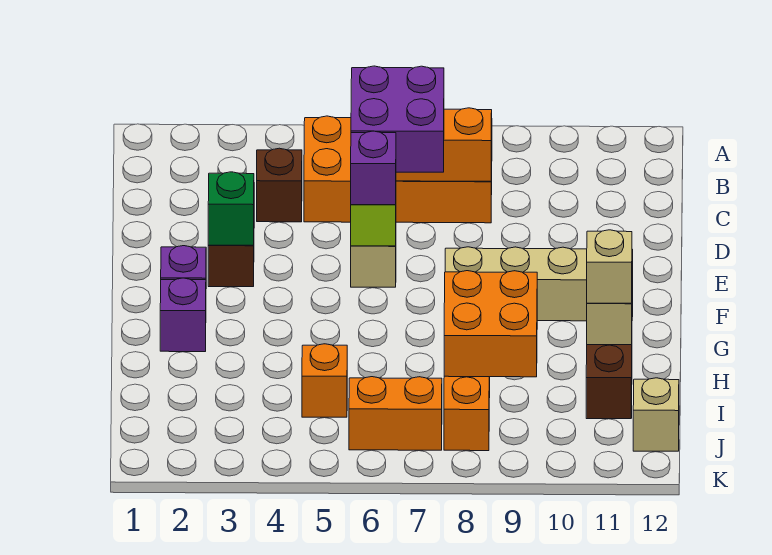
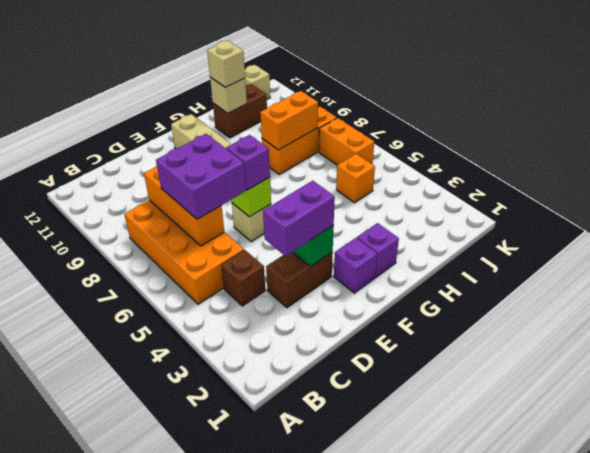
none -> purple brick D3:E3 level 3
orange brick H8:I9 level 2 -> orange brick H8:I8 level 2

